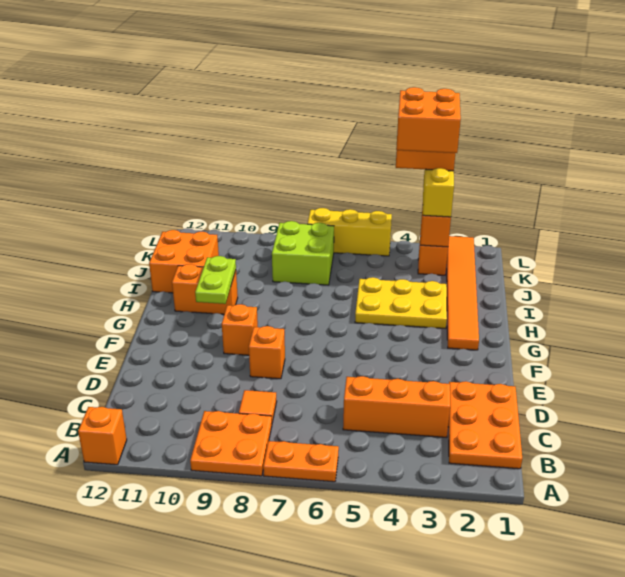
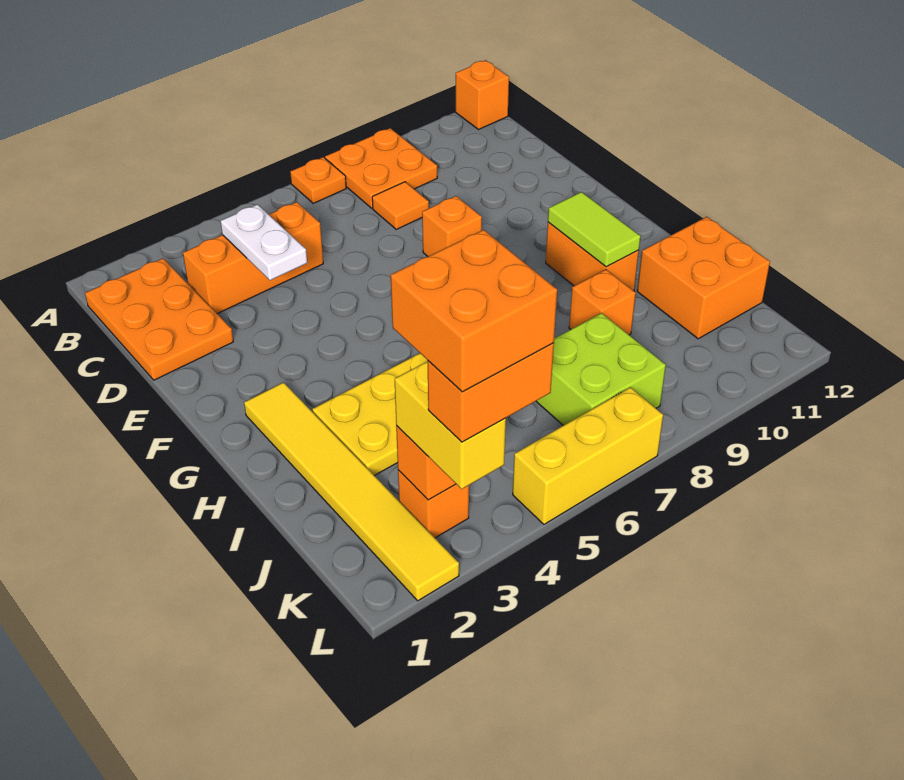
orange plate A6:A7 level 1 -> orange plate A7 level 1
none -> white plate C4:D4 level 2
orange brick F9 level 1 -> orange brick I9 level 1
orange tile G2:L2 level 1 -> yellow tile G2:L2 level 1
lime plate G10:H10 level 2 -> lime tile G10:H10 level 2
orange brick H10:H11 level 1 -> orange brick G10:H10 level 1

